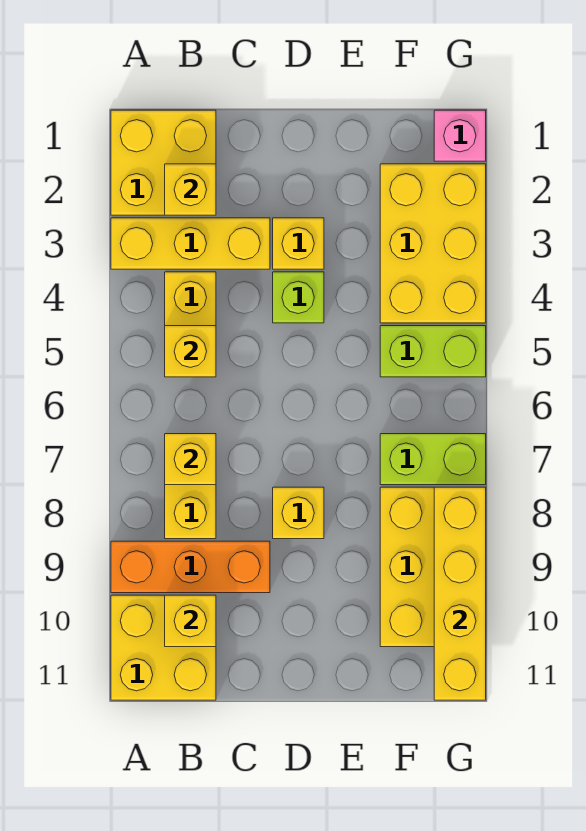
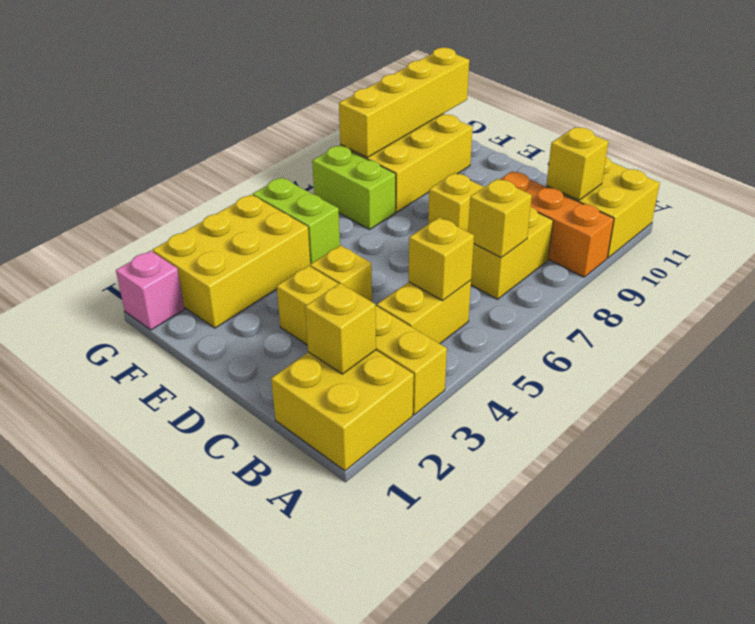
lime brick D4 level 1 -> yellow brick D4 level 1

